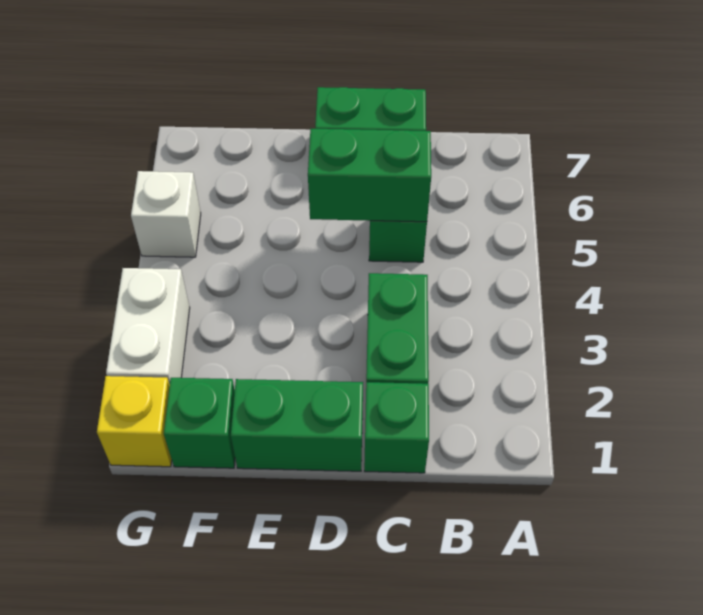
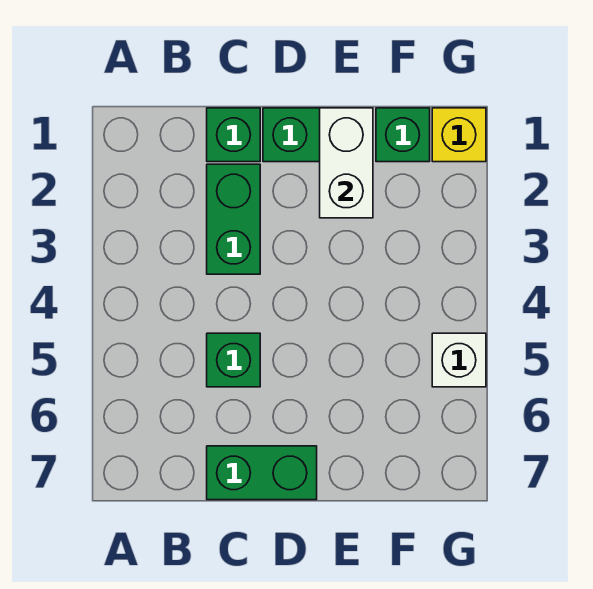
green brick C5:D5 level 2 -> none
white brick G2:G3 level 1 -> white brick E1:E2 level 2

